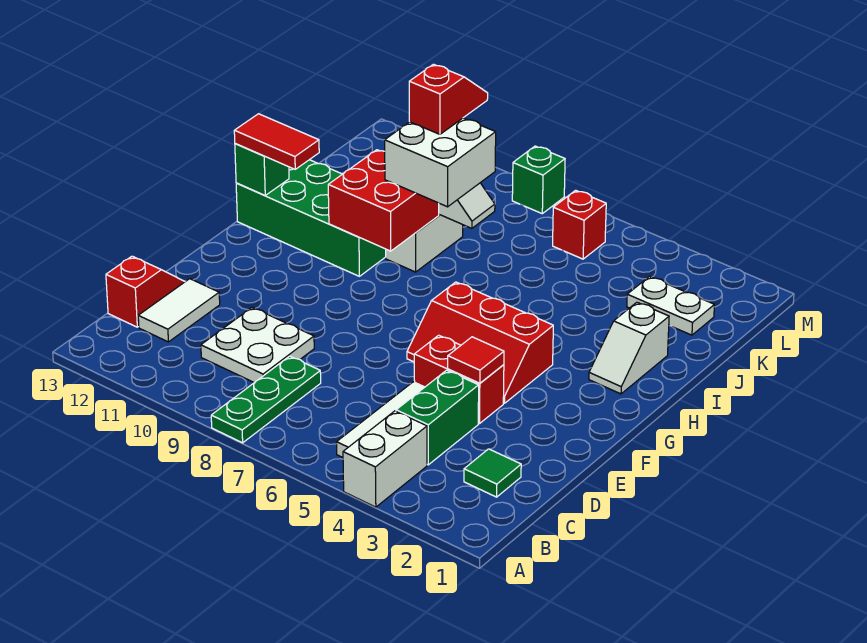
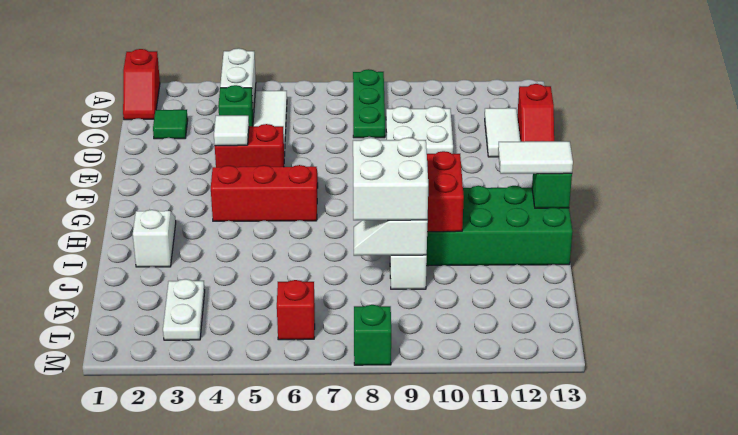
green brick C4:D4 level 1 -> green brick C4 level 1
red tile E4 level 2 -> white tile E4 level 2
red tile H12:H13 level 3 -> white tile H12:H13 level 3
red slope J9:K9 level 4 top J -> red slope A1:B1 level 1 top A
white plate K2:K3 level 1 -> white plate K3:L3 level 1

